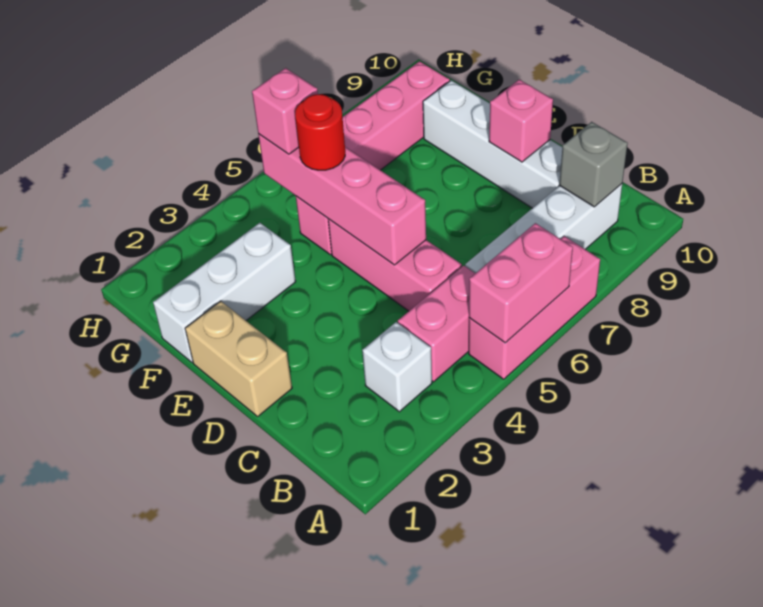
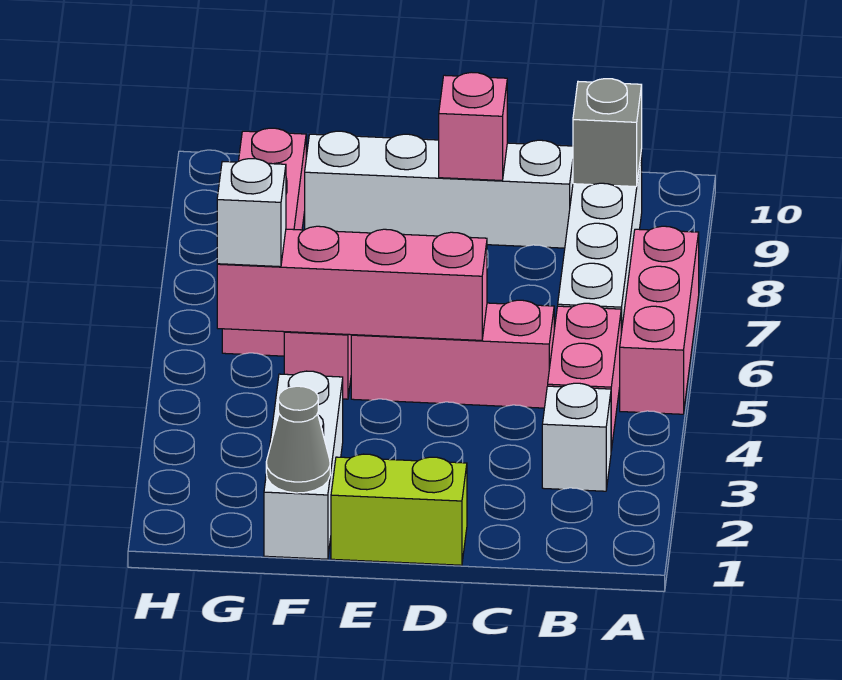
pink brick A5:A6 level 2 -> none
tan brick D1:E1 level 1 -> lime brick D1:E1 level 1
none -> grey cone F1 level 2
red round brick F5 level 3 -> none
pink brick G5 level 3 -> white brick G5 level 3

